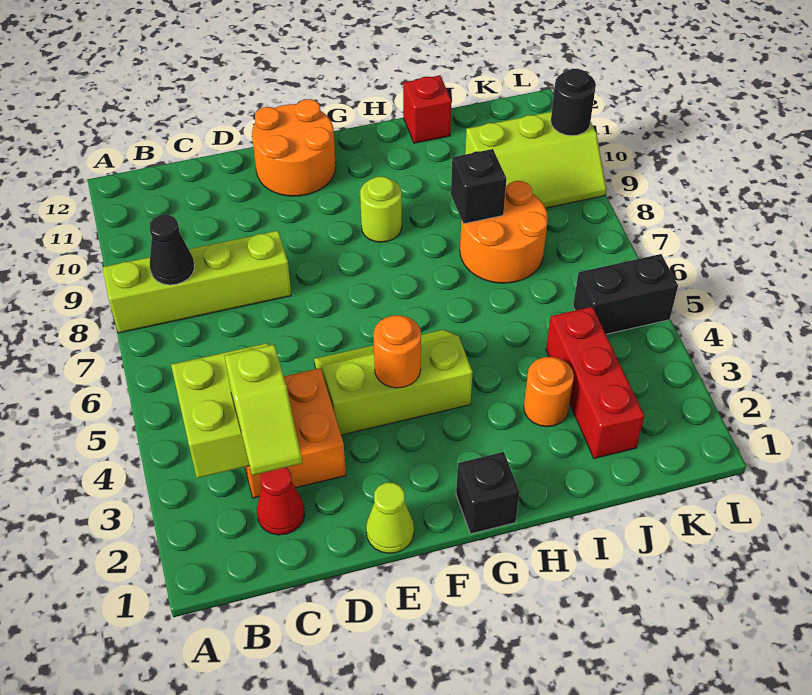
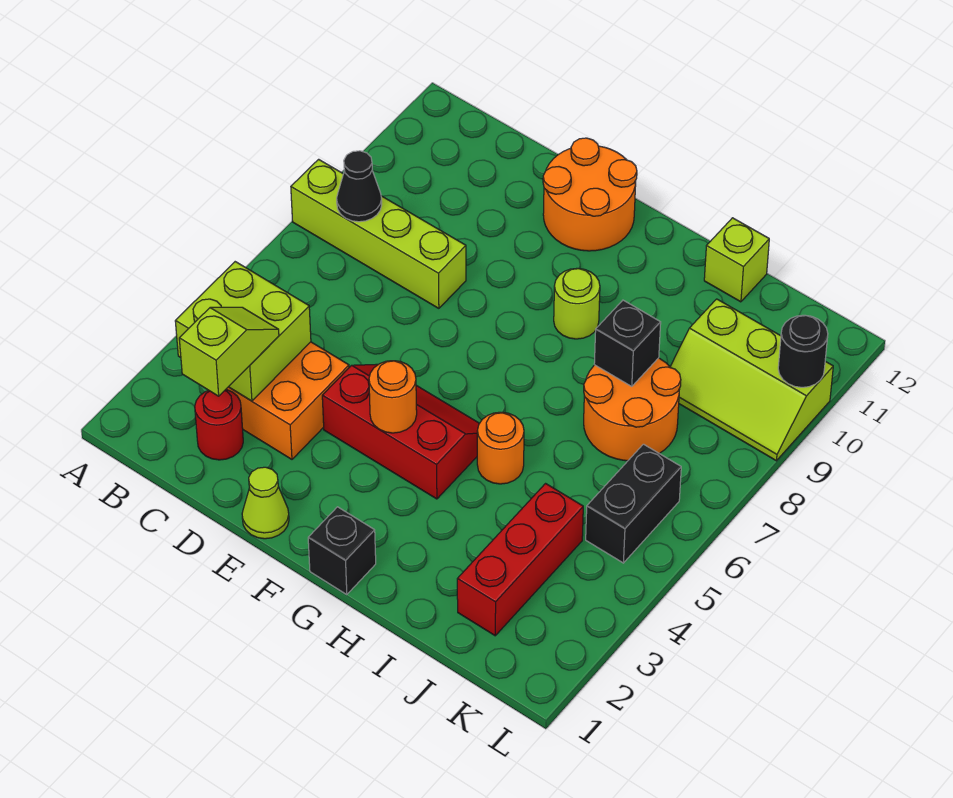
red cone C2 level 1 -> red round brick C2 level 1
lime slope C2:C3 level 3 top 3 -> lime slope C2:C3 level 3 top 2
lime slope E4:G5 level 1 top 4 -> red slope E4:G5 level 1 top 4
orange round brick I3 level 1 -> orange round brick H5 level 1
red brick I12 level 1 -> lime brick I12 level 1
black brick K5:L5 level 1 -> black brick K5:K6 level 1

